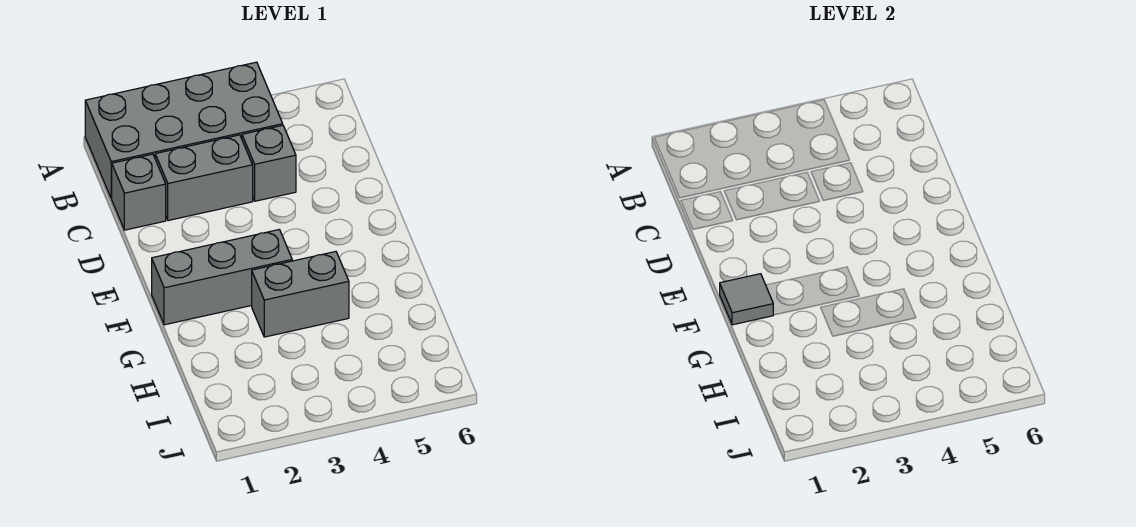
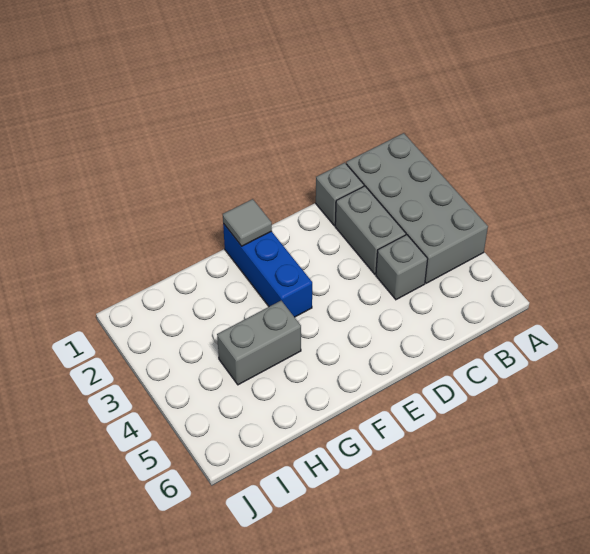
grey brick F1:F3 level 1 -> blue brick F1:F3 level 1
grey brick G3:G4 level 1 -> grey brick G4:H4 level 1

